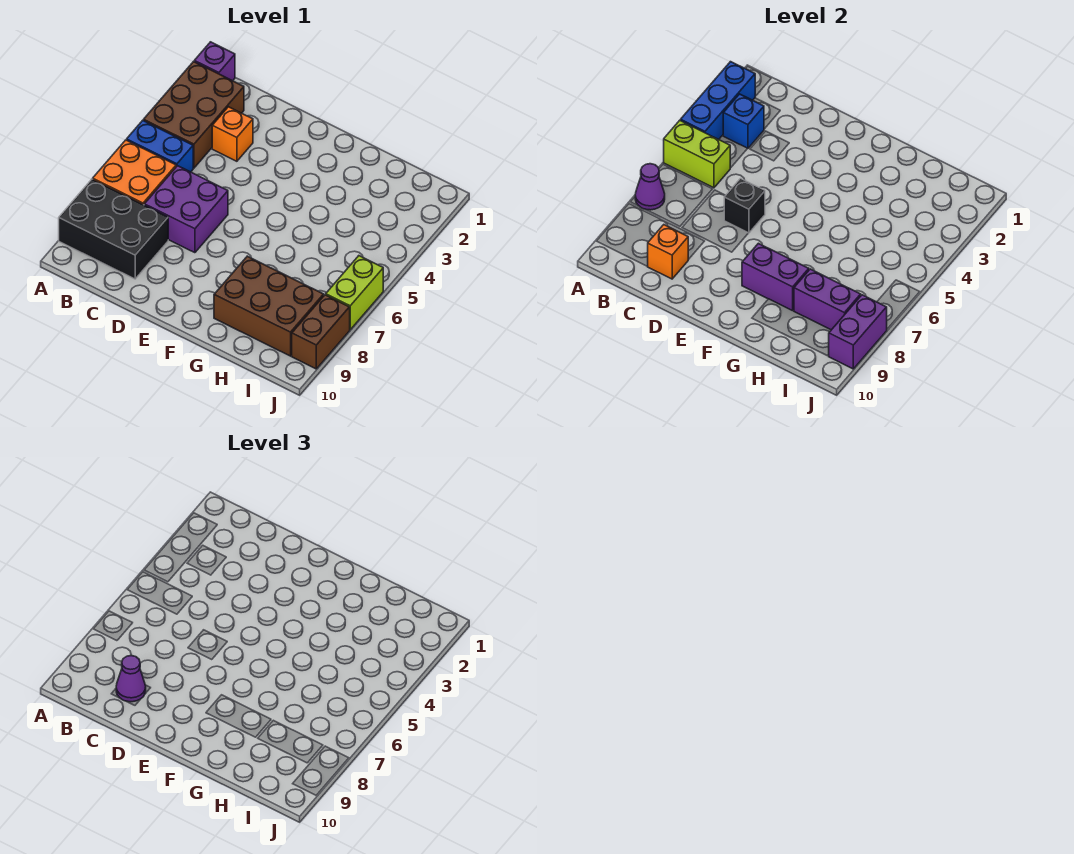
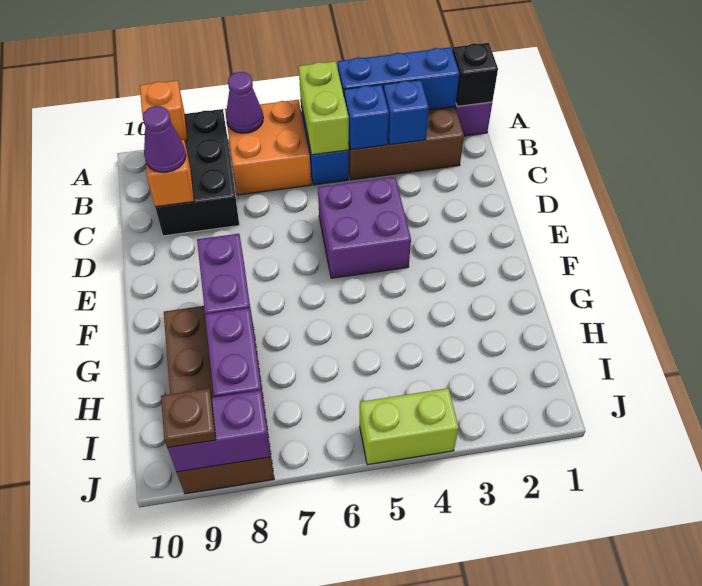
none -> blue brick B4 level 2
orange brick C3 level 1 -> orange brick A9 level 2
purple brick C6:D7 level 1 -> purple brick D4:E5 level 1
black brick D6 level 2 -> black brick A1 level 2
lime brick J6:J7 level 1 -> lime brick J4:J5 level 1
none -> brown plate J9 level 3

